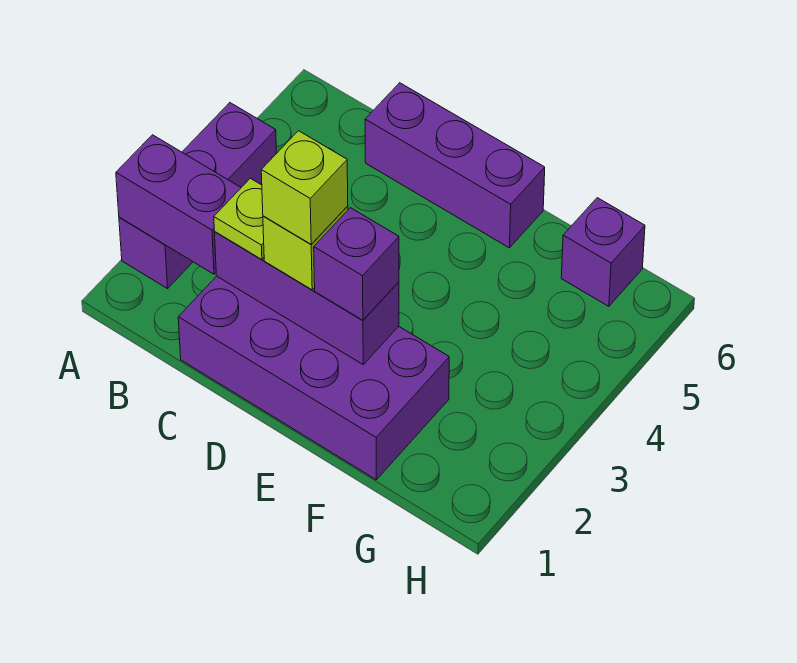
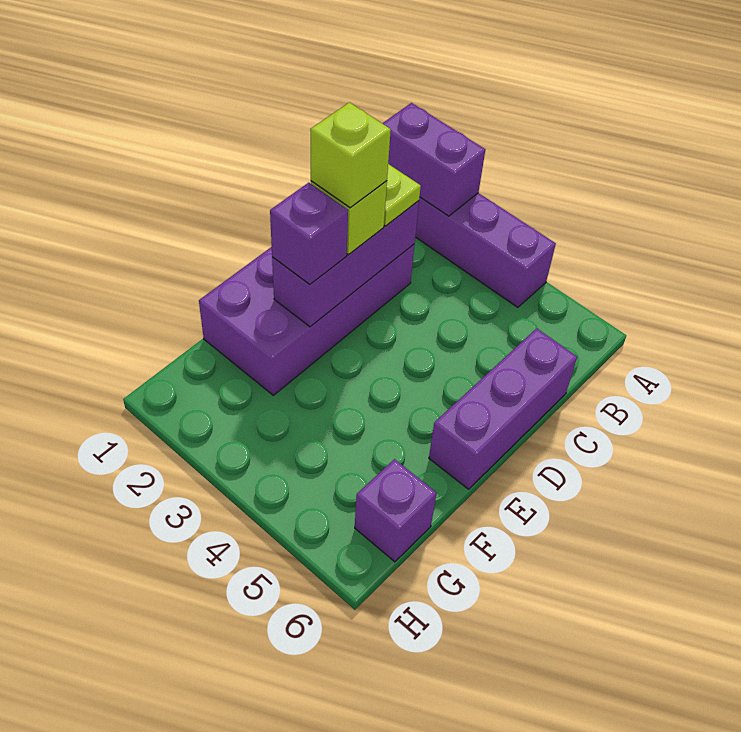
purple brick A2:B2 level 2 -> purple brick A1:A2 level 2

